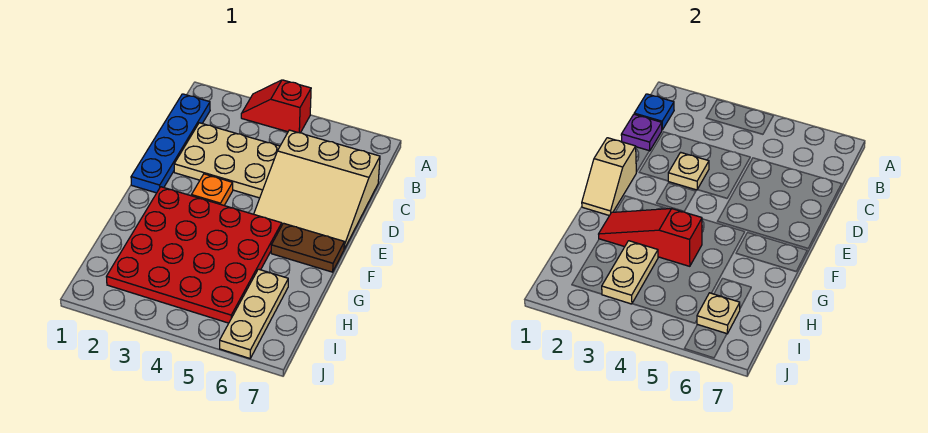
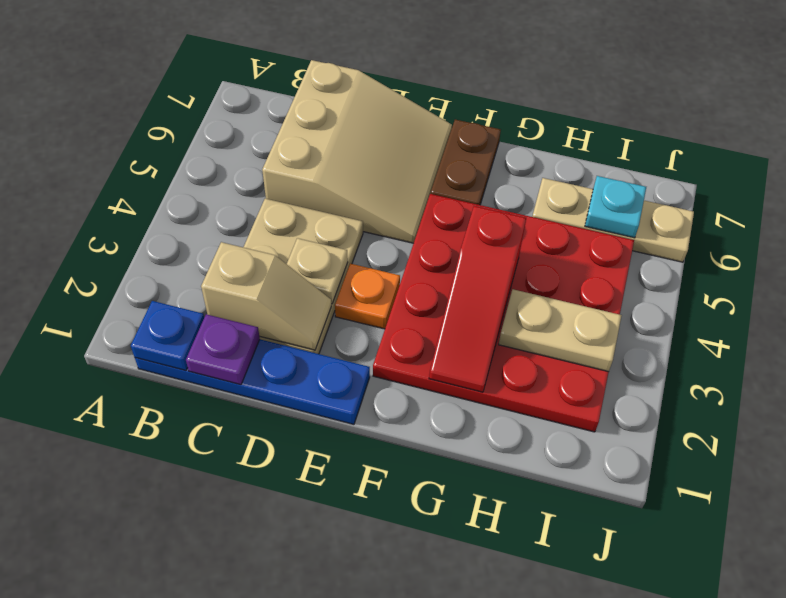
red slope A3:A4 level 1 top 4 -> none
tan slope E1:F1 level 2 top E -> tan slope C2:D2 level 2 top C
tan plate I6 level 2 -> cyan plate I6 level 2

